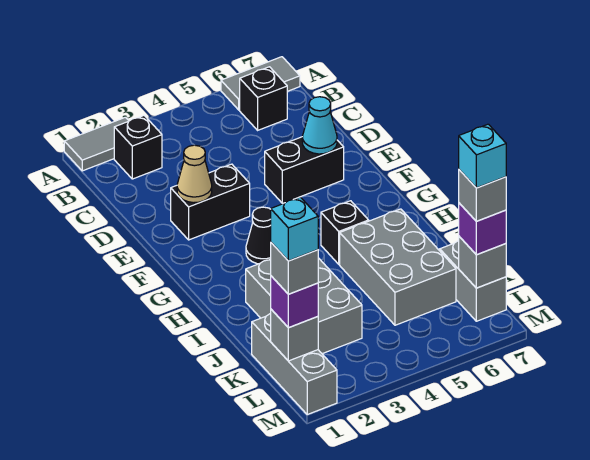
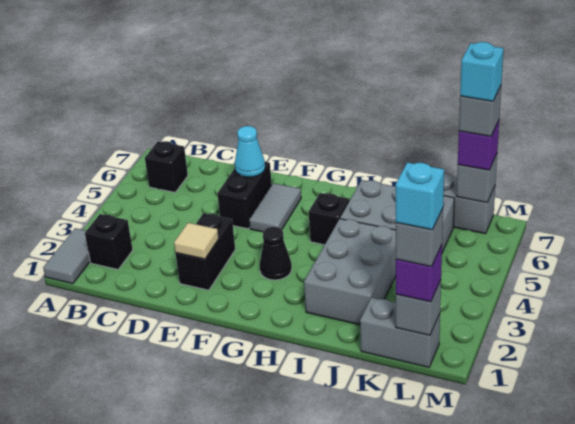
grey tile A6:A7 level 1 -> grey tile F5:F6 level 1
tan cone E2 level 2 -> tan tile E2 level 2
grey brick I2:K3 level 1 -> grey brick I2:J4 level 1
grey brick K1:M1 level 1 -> grey brick K1:L1 level 1

